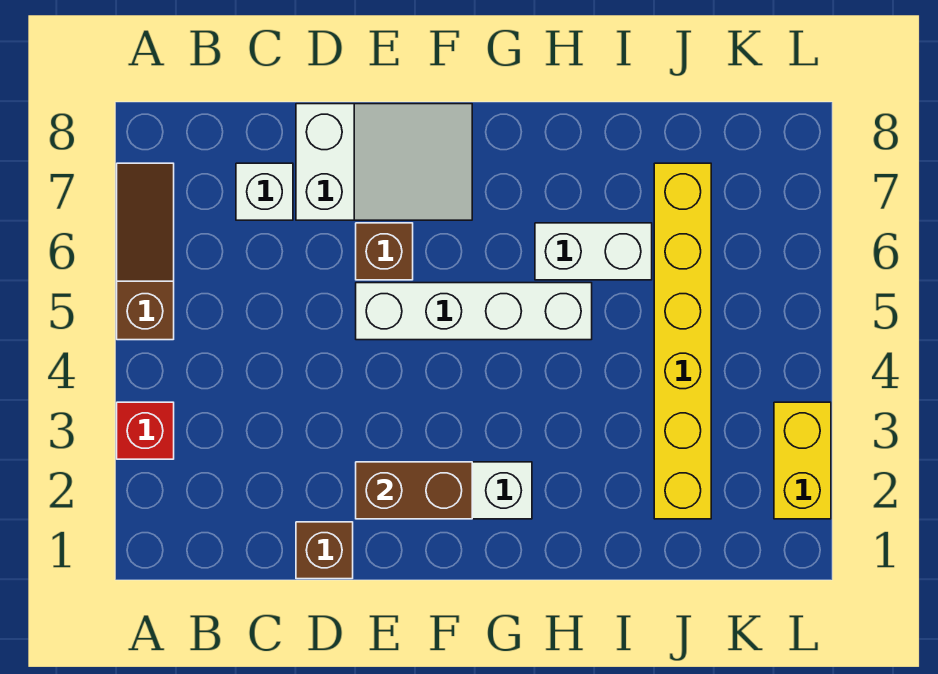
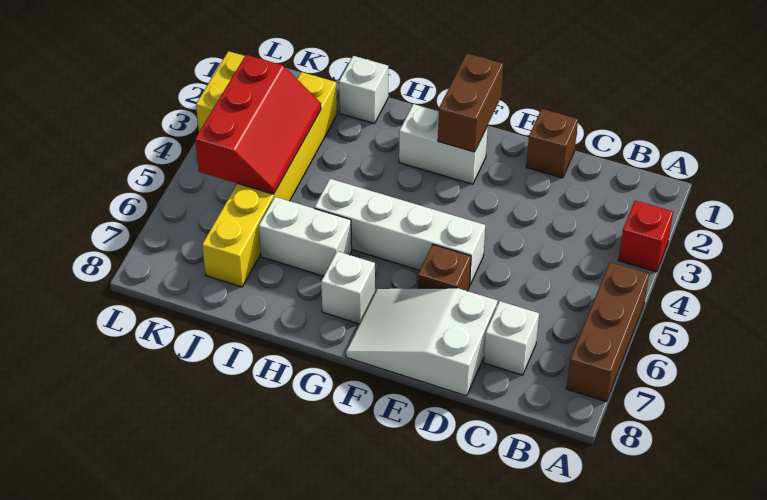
brown slope A5:A7 level 1 top 5 -> brown brick A5:A7 level 1
brown brick E2:F2 level 2 -> brown brick F1:F2 level 2
none -> white brick G7 level 1
none -> white brick I1 level 1
none -> red slope J3:K5 level 2 top K

